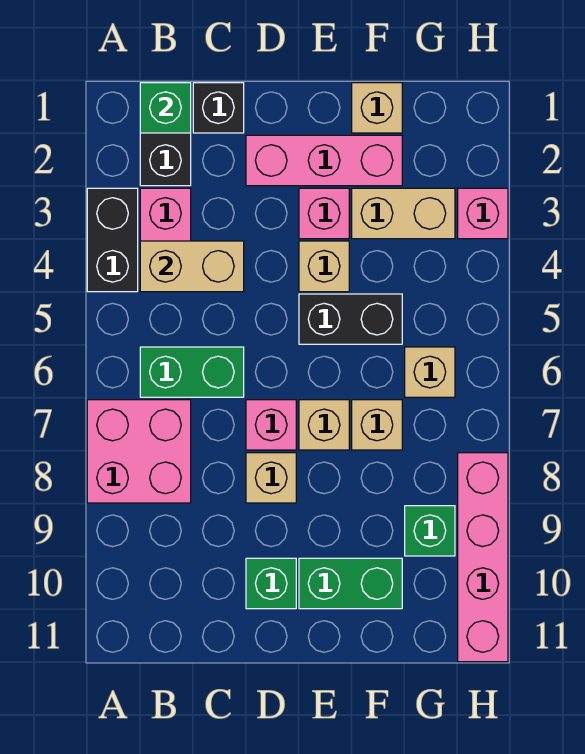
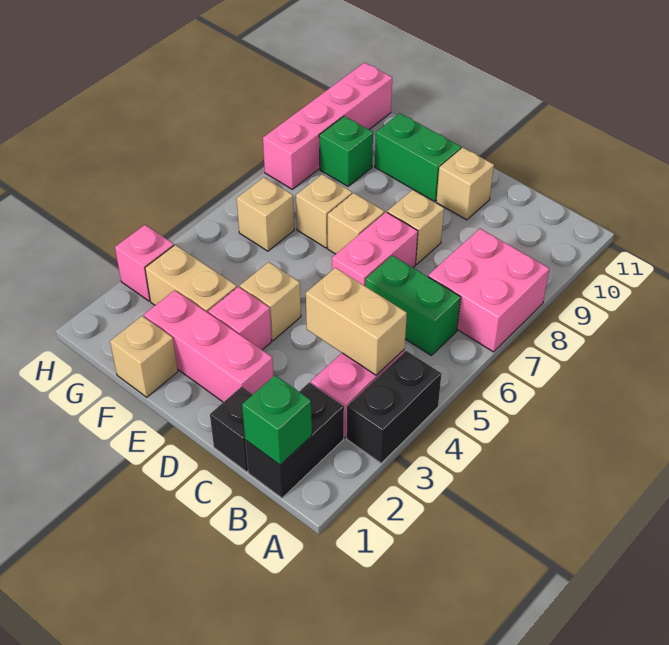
pink brick D7 level 1 -> pink brick D6:D7 level 1
green brick D10 level 1 -> tan brick D10 level 1
black brick E5:F5 level 1 -> none

